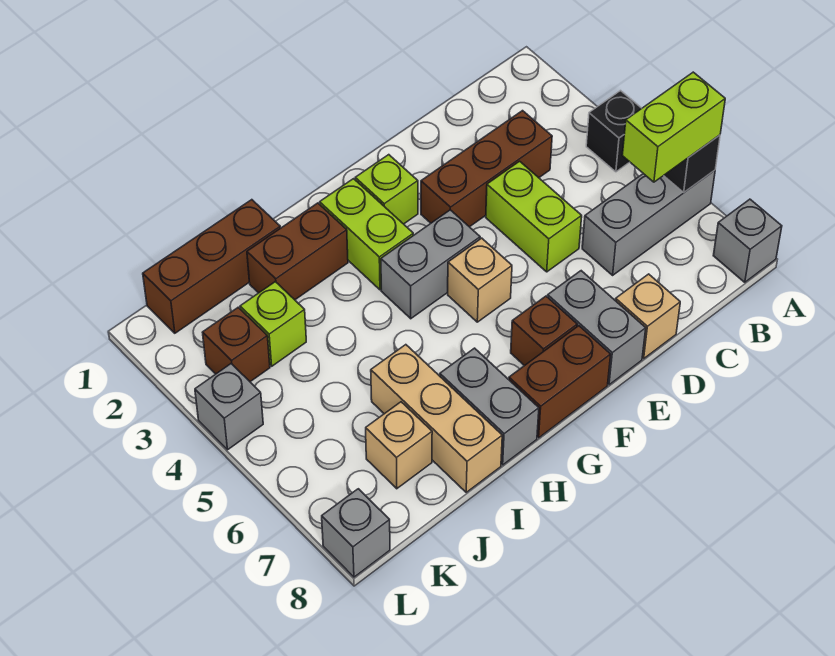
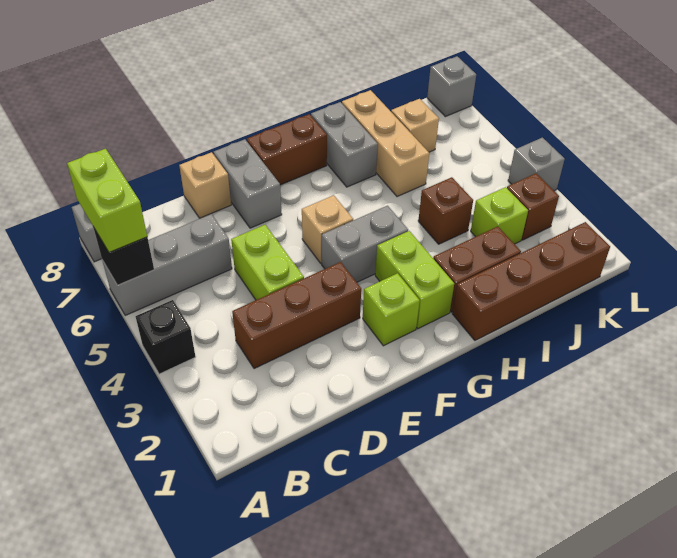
lime brick A6:B6 level 3 -> lime brick A6:A7 level 3
brown brick F7 level 1 -> brown brick I4 level 1
brown brick I1:K1 level 1 -> brown brick H1:K1 level 1

